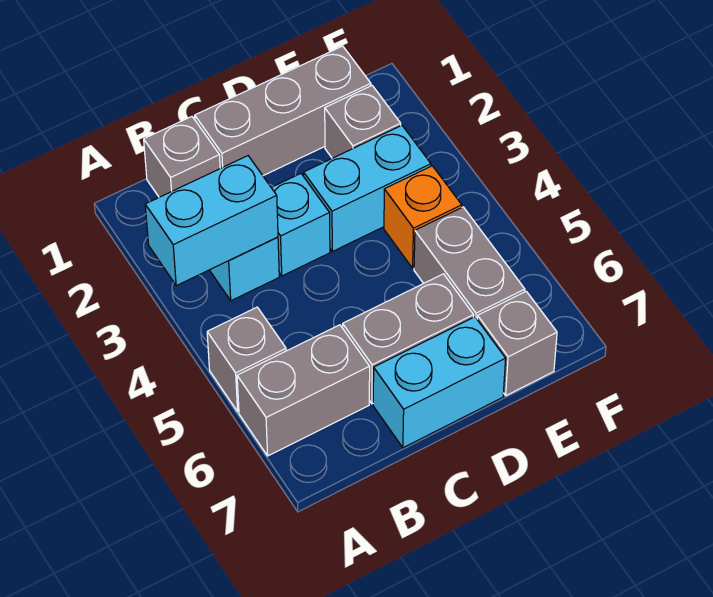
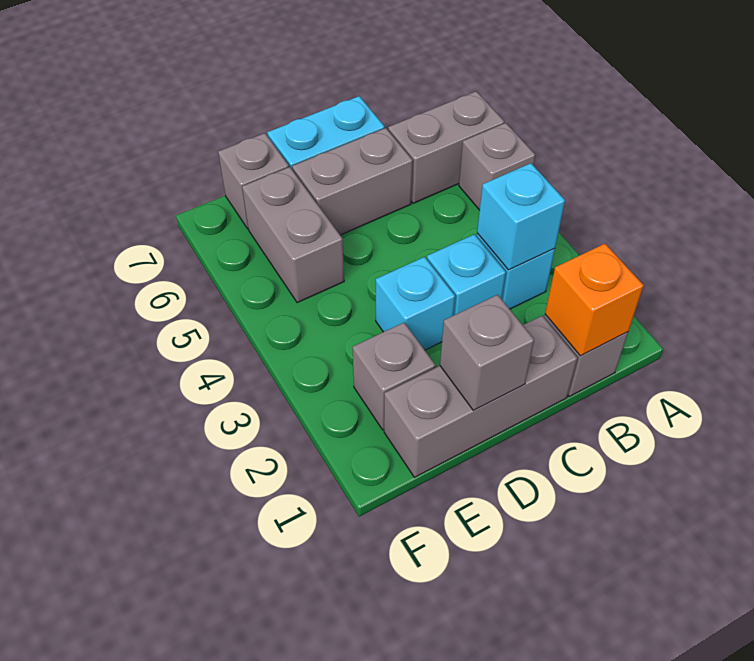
cyan brick A3:B3 level 2 -> cyan brick B3 level 2
none -> grey brick D1 level 2
cyan brick D3:E3 level 1 -> cyan brick D3 level 1
orange brick E4 level 1 -> orange brick B1 level 2

